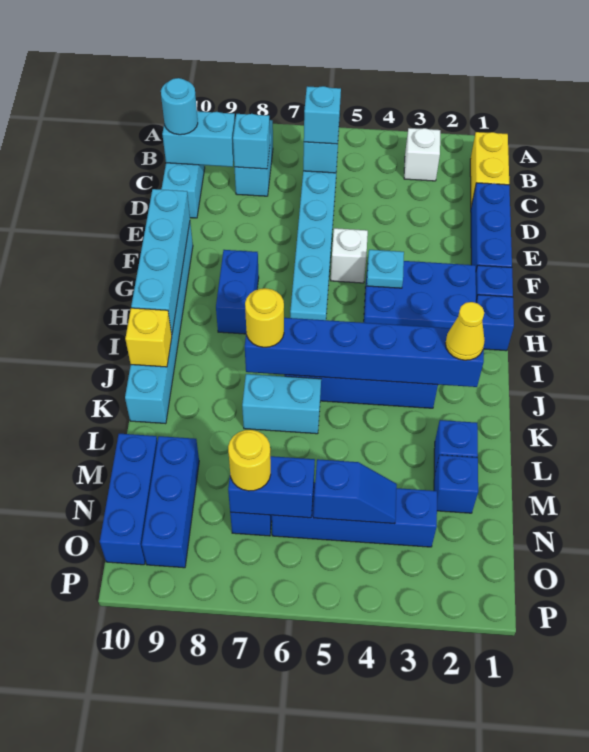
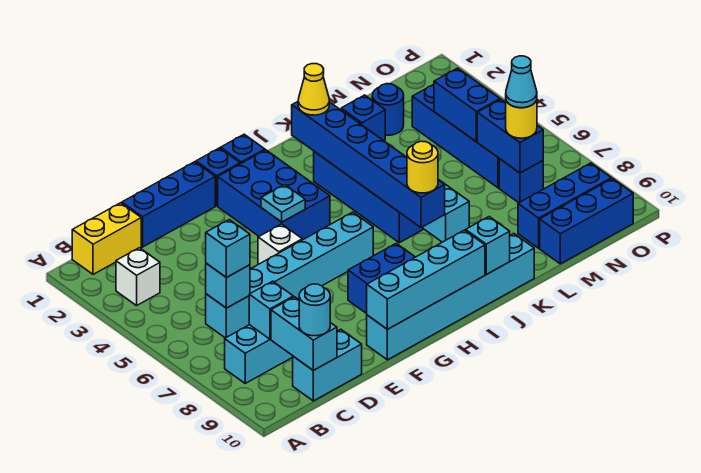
yellow brick J10 level 2 -> cyan brick J10 level 2
blue brick M2 level 1 -> blue round brick M2 level 1
blue slope N4:N5 level 2 top 5 -> blue brick N4:N5 level 2
none -> cyan cone N7 level 4

